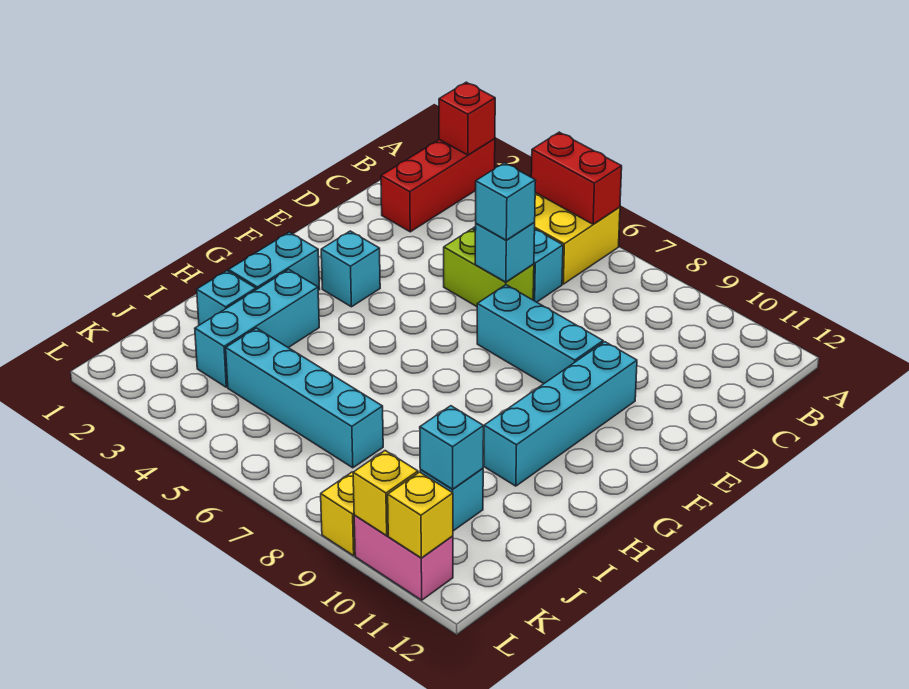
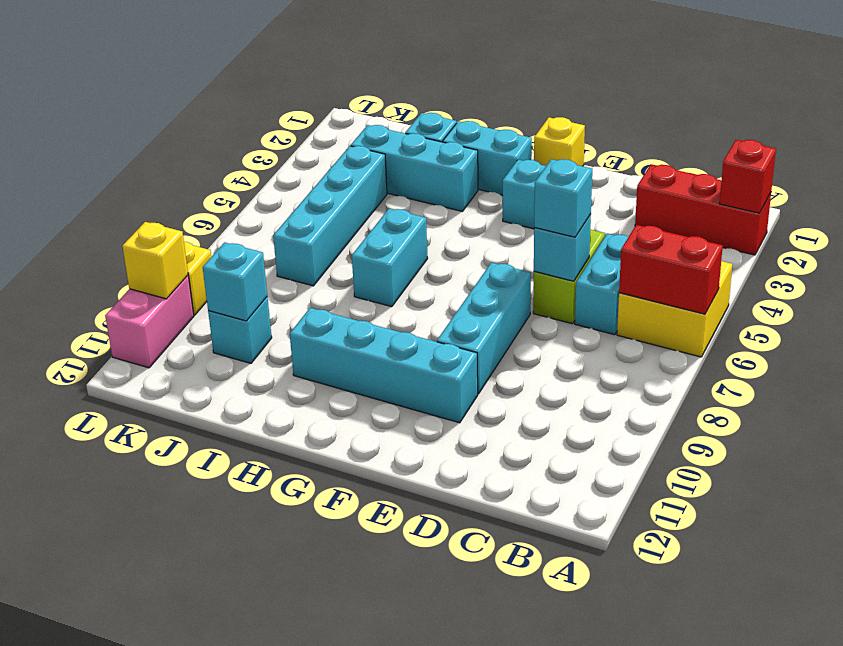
red brick A5:A6 level 2 -> red brick A6:B6 level 2
none -> cyan brick H6:H7 level 1
yellow brick L11 level 2 -> yellow brick F1 level 1

